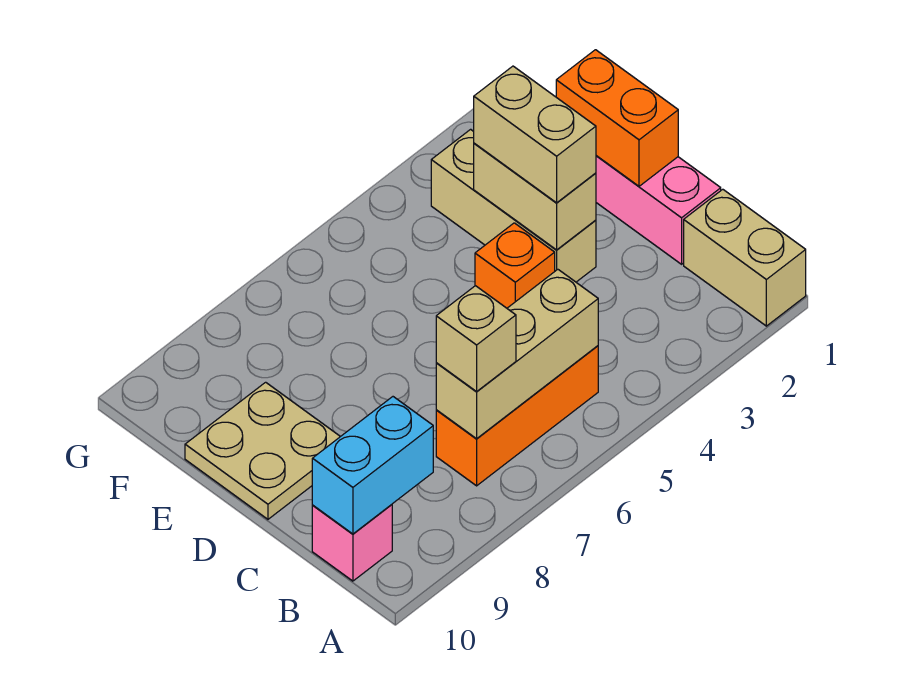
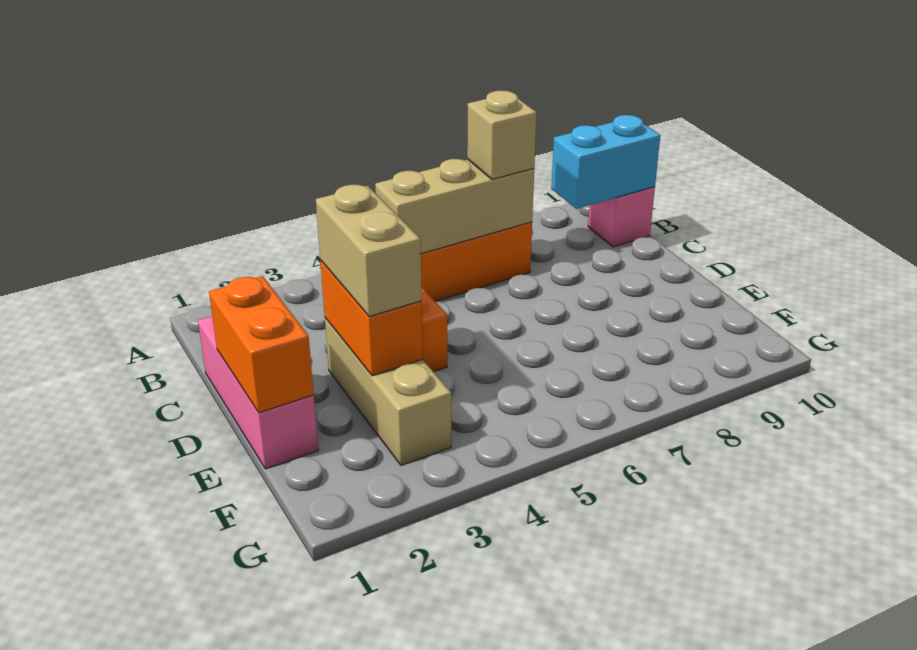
tan brick A1:B1 level 1 -> none
tan brick D3:E3 level 2 -> orange brick D3:E3 level 2
tan plate D9:E10 level 1 -> none

